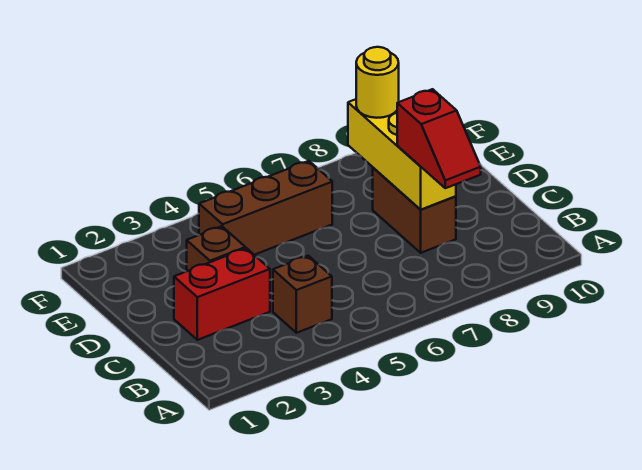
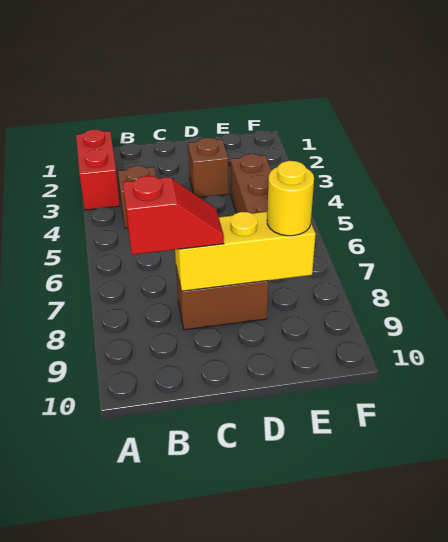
red slope B8:C8 level 3 top C -> red slope B8:C8 level 3 top B
red brick C2:C3 level 1 -> red brick A2:A3 level 1

